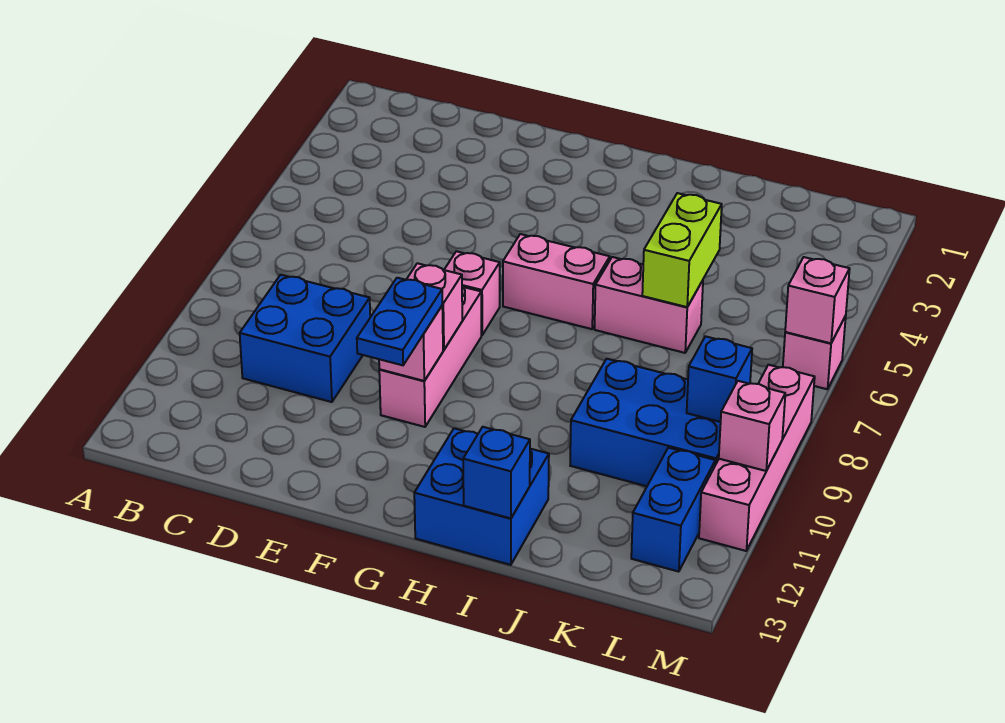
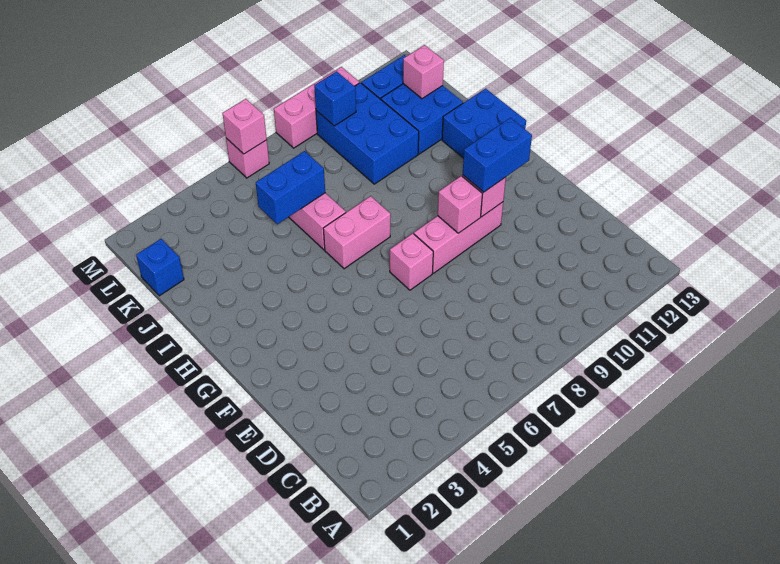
blue brick C9:D10 level 1 -> blue brick J11:K12 level 1
blue plate F10:F11 level 3 -> blue brick F10:F11 level 3
pink brick G6:H6 level 1 -> pink brick H6:H7 level 1
blue brick I13 level 2 -> blue brick K1 level 1
lime brick J5:J6 level 2 -> blue brick J5:J6 level 2
pink brick M8:M11 level 1 -> pink brick M8:M10 level 1
pink brick M10 level 2 -> pink brick K12 level 2

